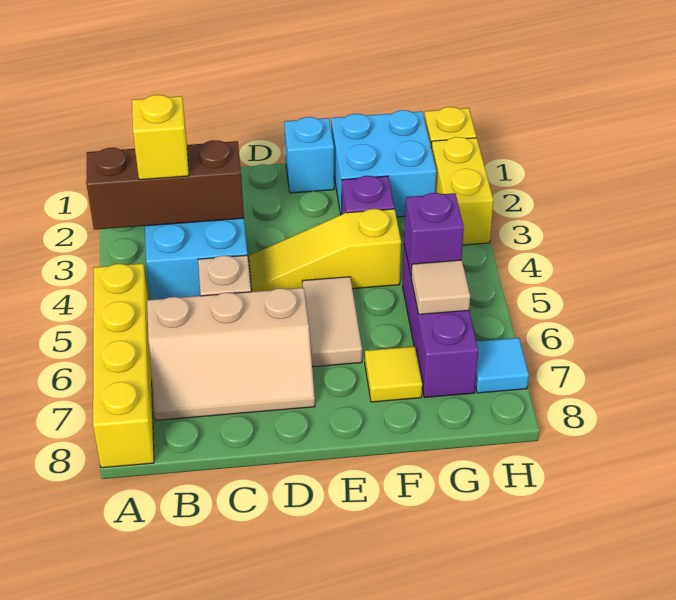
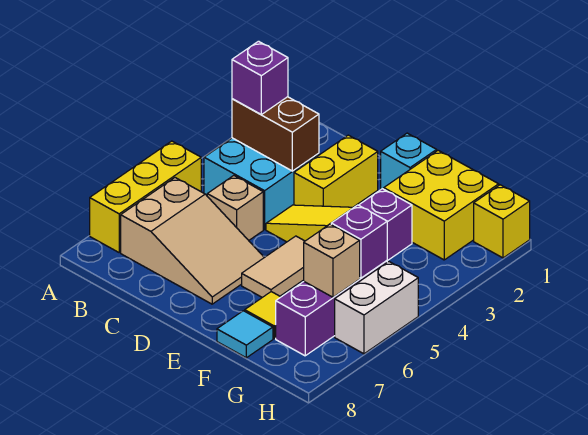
brown brick A3:C3 level 2 -> brown brick B3:C3 level 2
yellow brick A5:A8 level 1 -> yellow brick A5:A7 level 1
yellow brick B3 level 3 -> purple brick B3 level 3
tan slope B6:D7 level 1 top 6 -> tan slope B6:D7 level 1 top B
cyan brick F1:G2 level 1 -> yellow brick F1:G2 level 1
tan tile G6 level 2 -> tan brick G6 level 2
yellow brick H2:H3 level 1 -> yellow brick D2:D3 level 1
none -> white brick H5:H6 level 1
cyan tile H7 level 1 -> cyan tile F8 level 1

